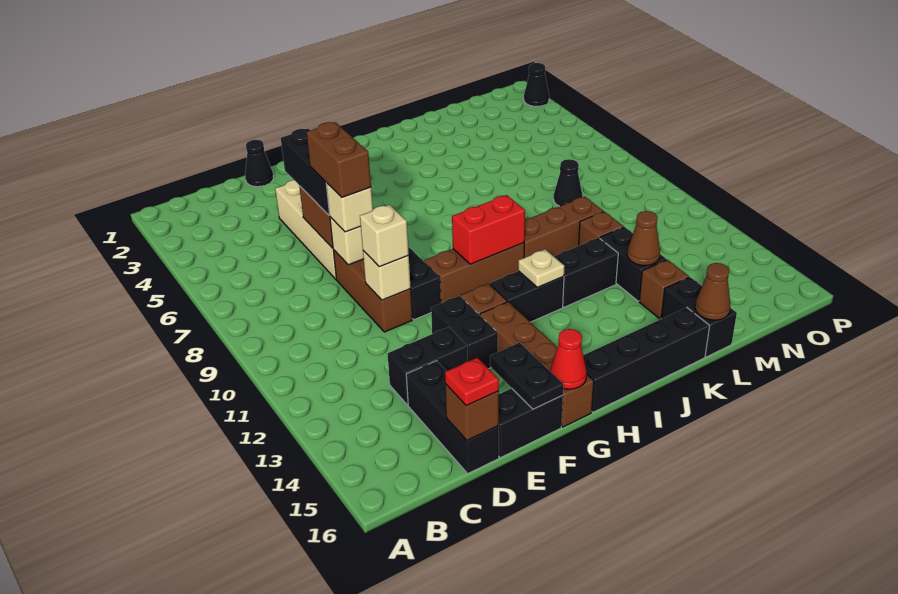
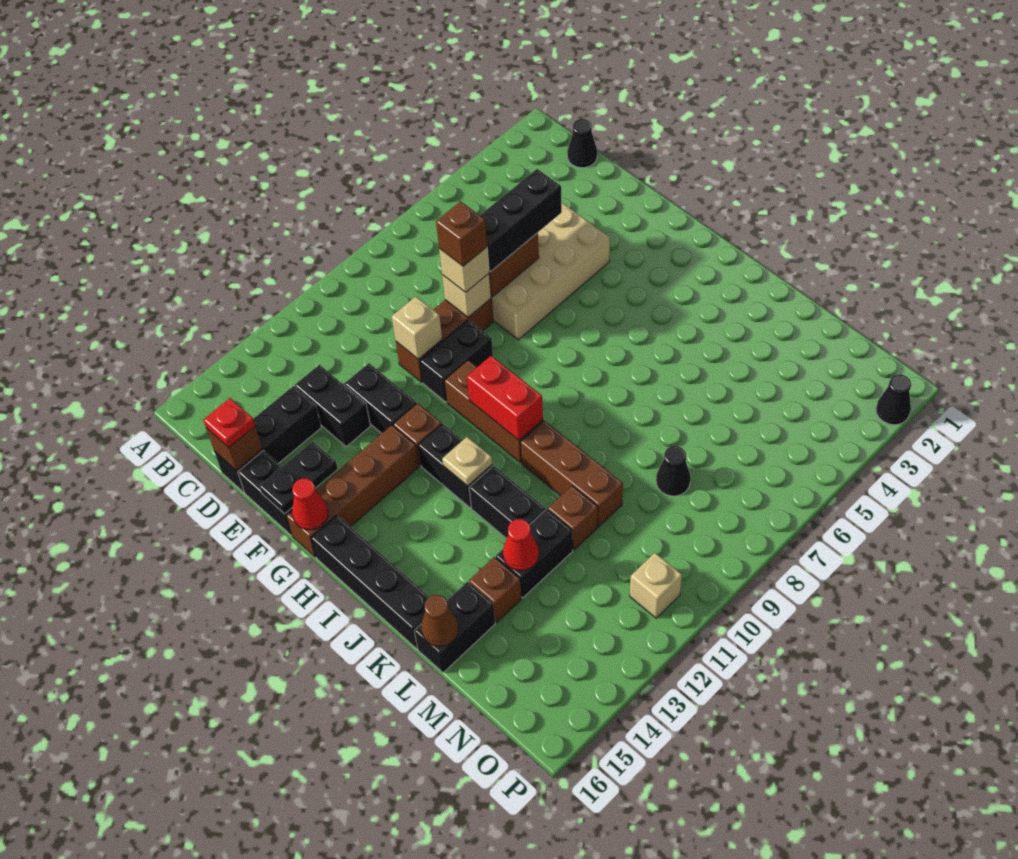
black cone E1 level 1 -> black cone C1 level 1
brown brick E7:E8 level 4 -> brown brick E8 level 4
tan brick E10 level 3 -> tan brick O11 level 1
black brick F12:F13 level 1 -> black brick E12:F12 level 1
brown cone L13 level 2 -> red cone L13 level 2

